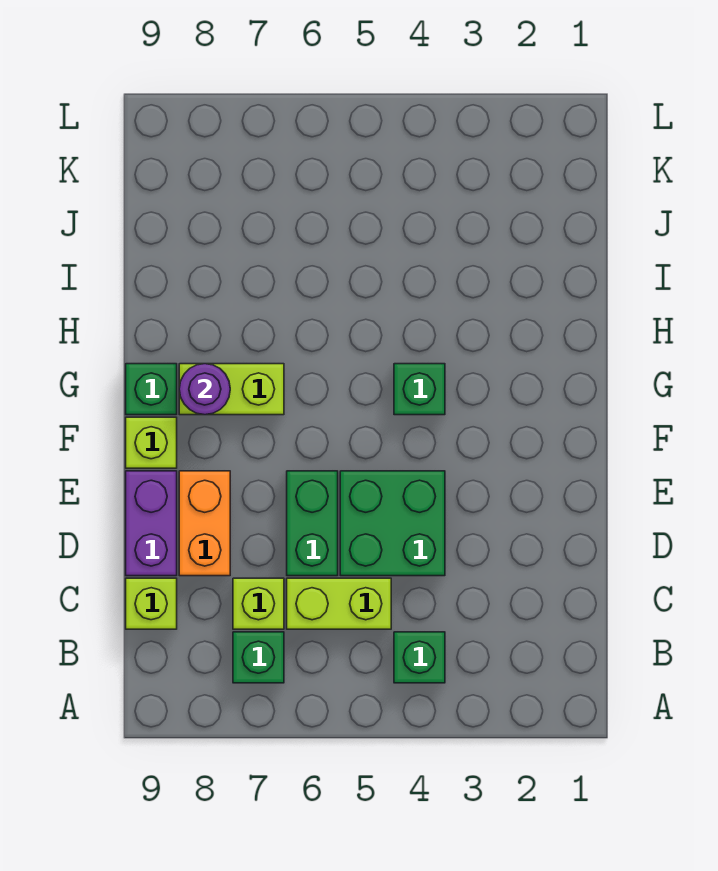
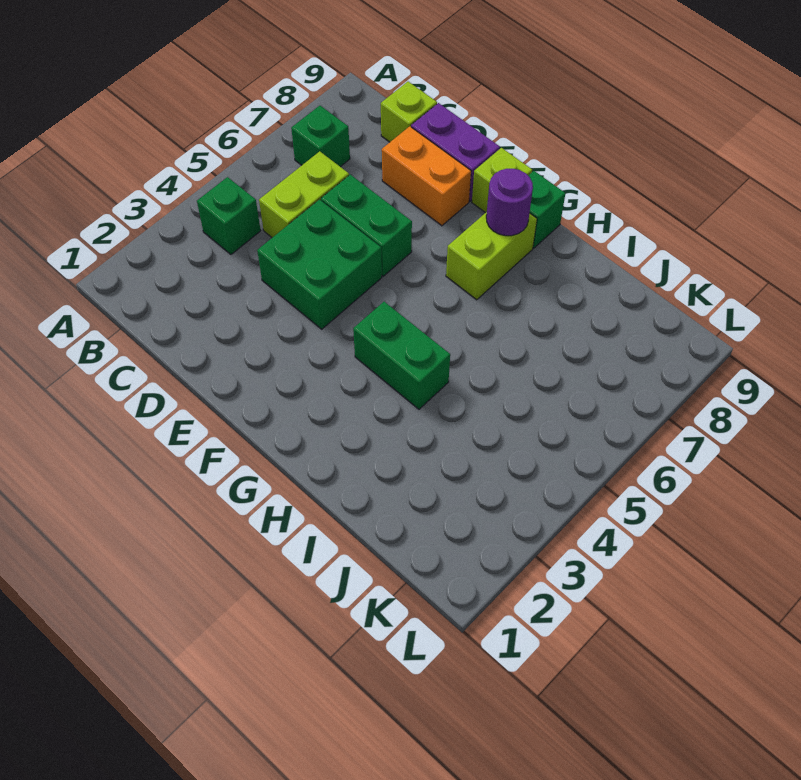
lime brick C7 level 1 -> none
green brick G4 level 1 -> green brick G4:H4 level 1

